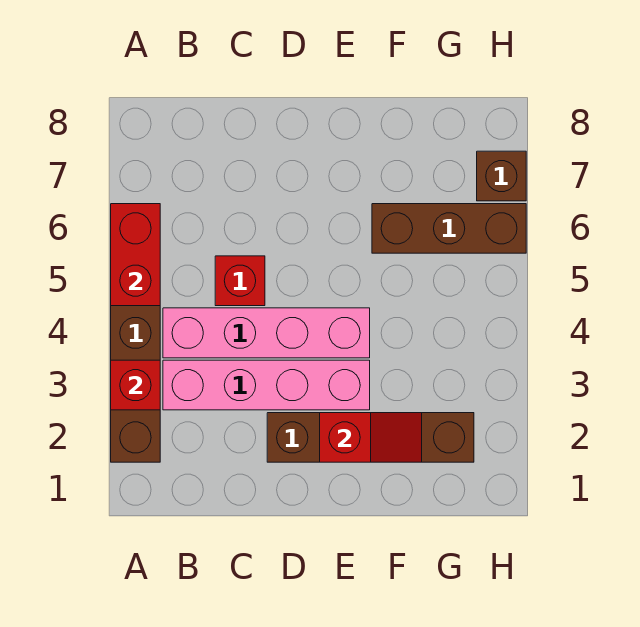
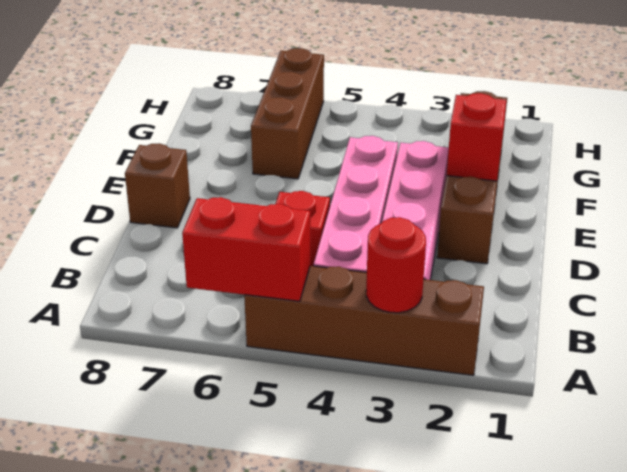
red brick A3 level 2 -> red round brick A3 level 2
brown brick H7 level 1 -> brown brick D8 level 1

